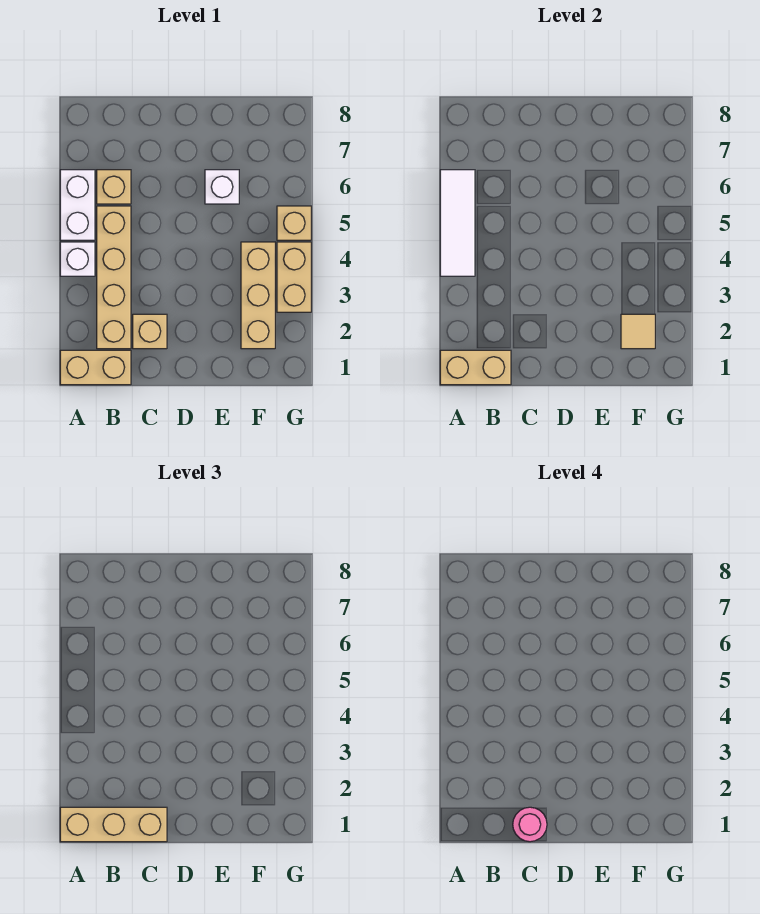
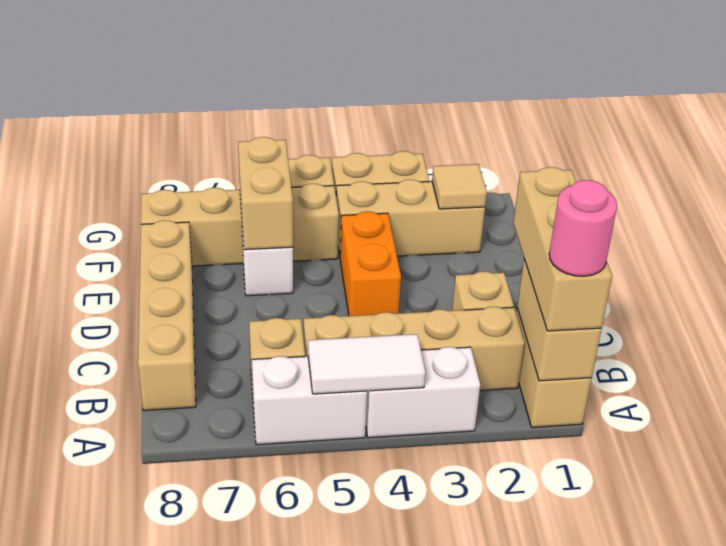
white brick A4 level 1 -> white brick A3:A4 level 1
white tile A4:A6 level 2 -> white tile A4:A5 level 2
none -> tan brick B8:E8 level 1
pink round brick C1 level 4 -> pink round brick A1 level 4
none -> orange brick D4:E4 level 1
none -> tan brick E6:F6 level 2
none -> tan brick F5:F8 level 1

